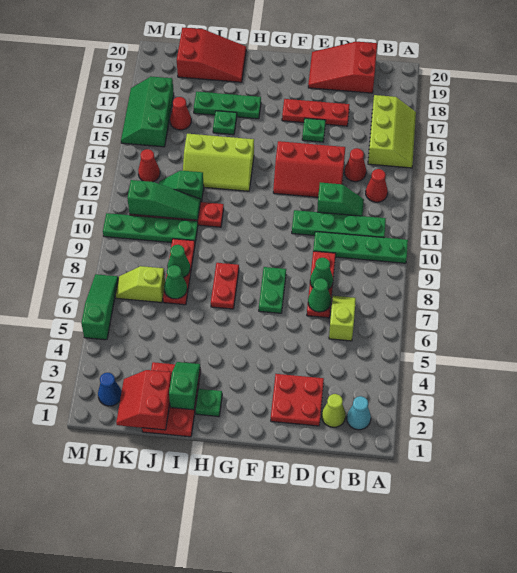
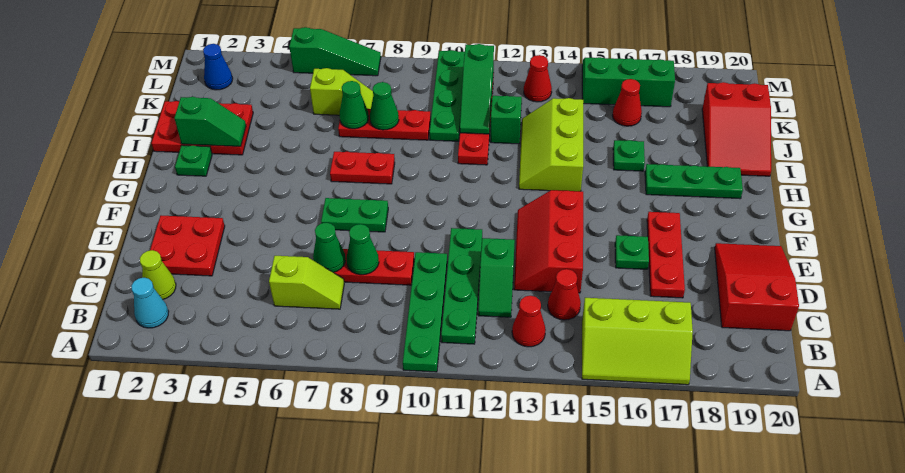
green plate H17:J17 level 1 -> green plate H17:H19 level 1
red slope J1:K2 level 2 top J -> none
lime slope K7:L7 level 1 top K -> lime slope K6:K7 level 1 top 6

